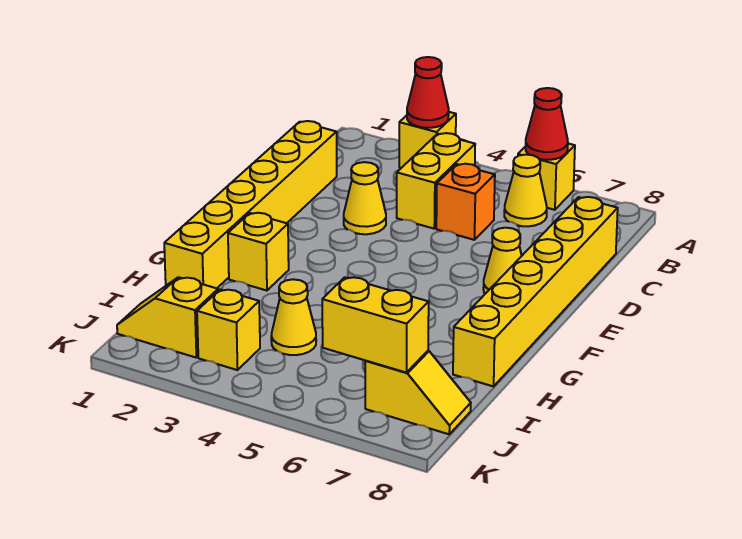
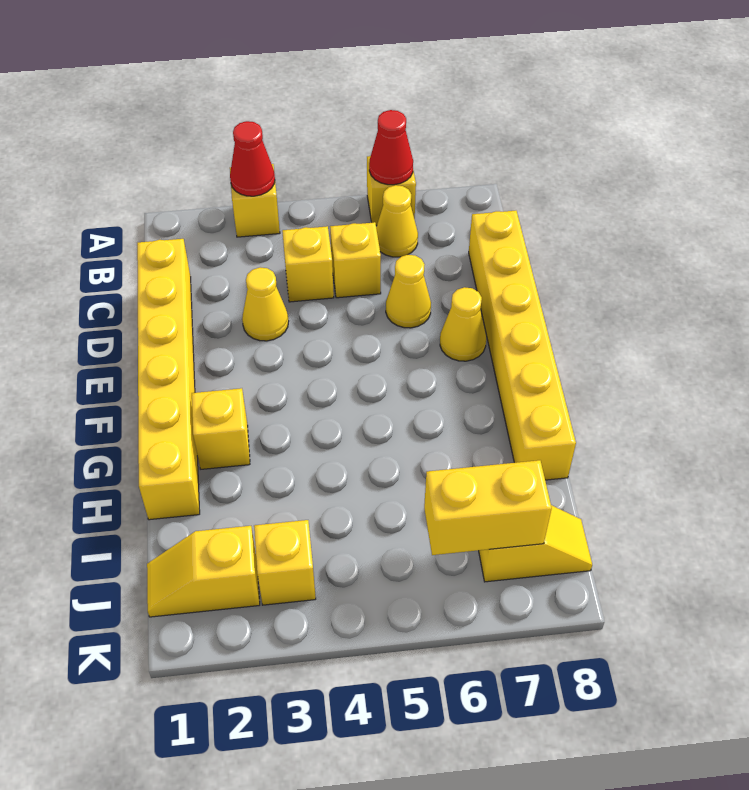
yellow brick B4:C4 level 1 -> yellow brick C4 level 1
orange brick C5 level 1 -> yellow brick C5 level 1
yellow cone I4 level 1 -> yellow cone D6 level 1

